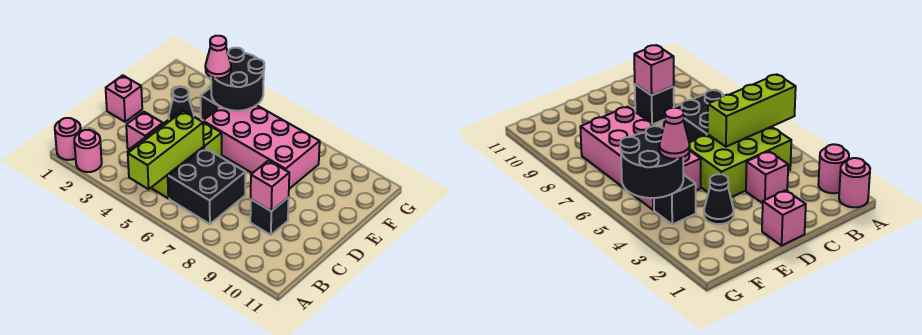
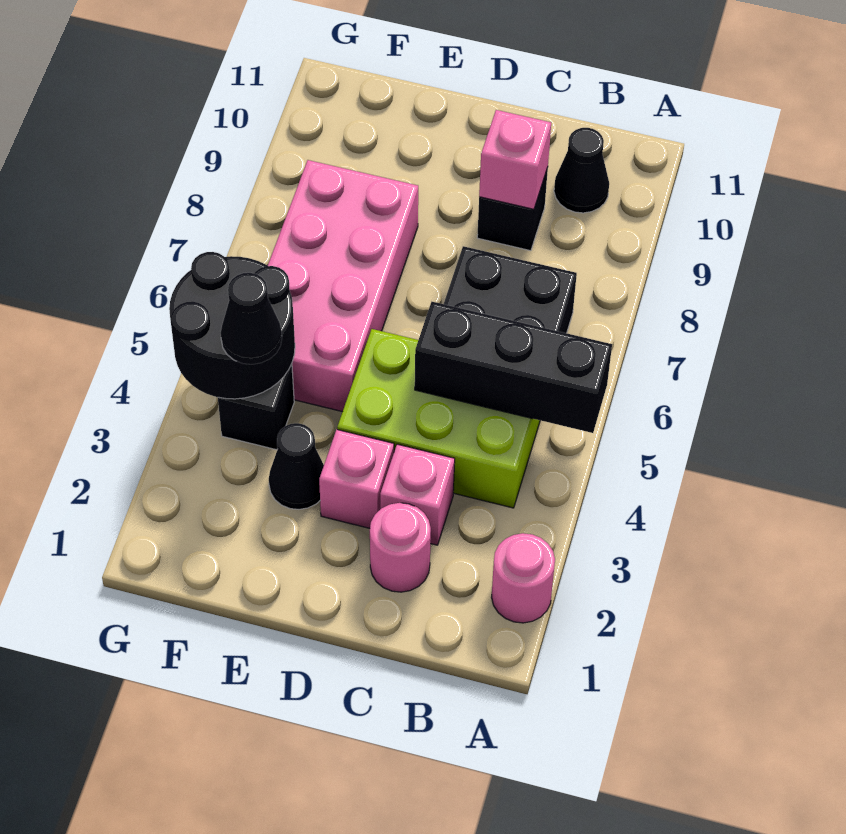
pink round brick A1 level 1 -> pink round brick C2 level 1
lime brick A5:C5 level 2 -> black brick A5:C5 level 2
none -> black cone B10 level 1
pink brick D1 level 1 -> pink brick D3 level 1
pink cone F4 level 3 -> black cone F4 level 3

